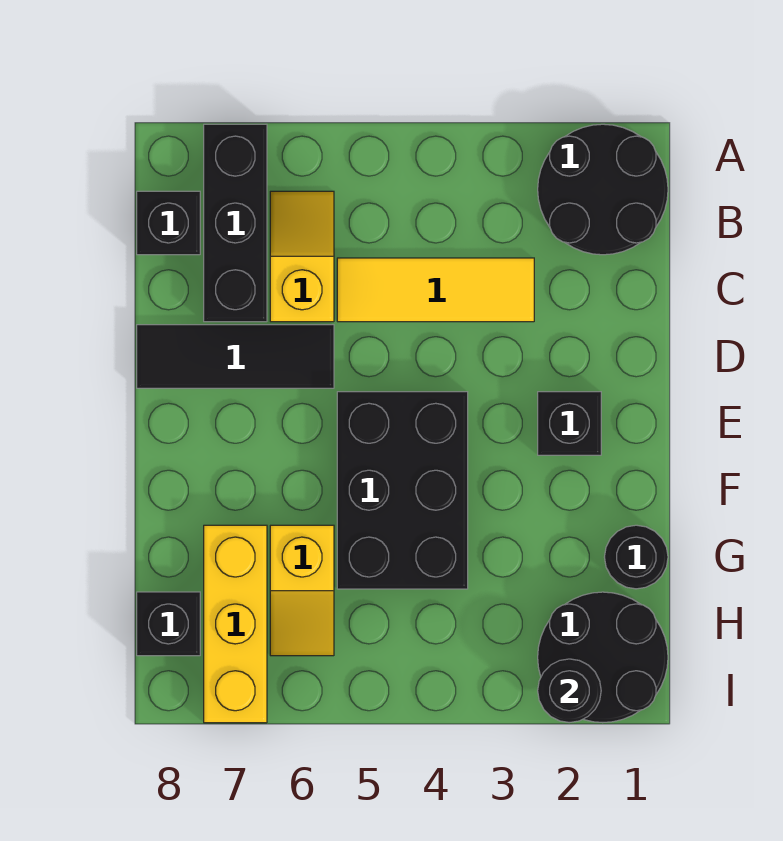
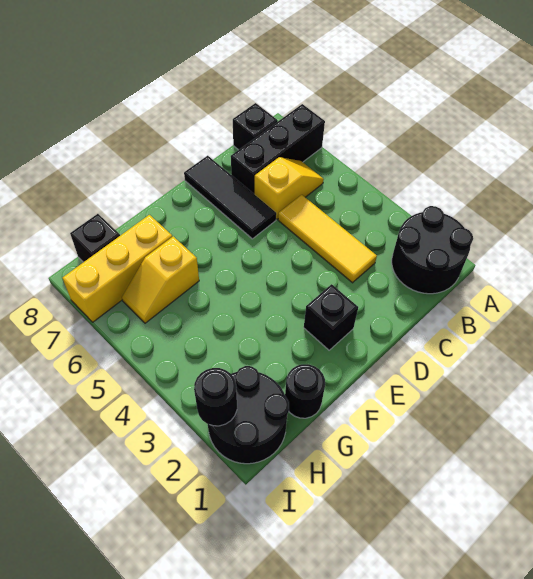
black brick E4:G5 level 1 -> none

